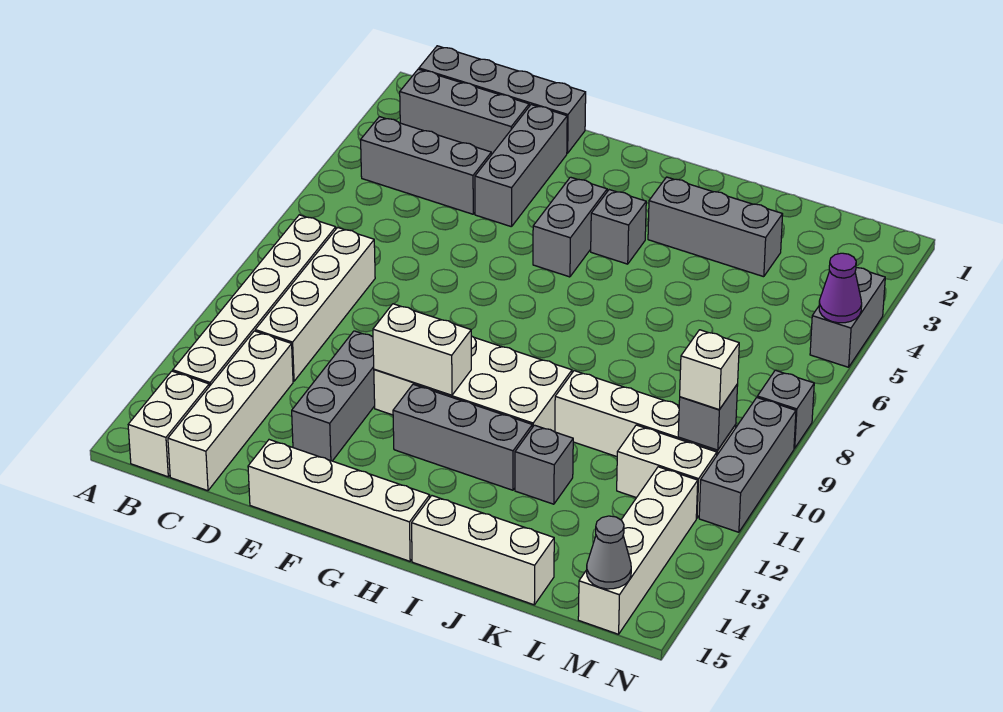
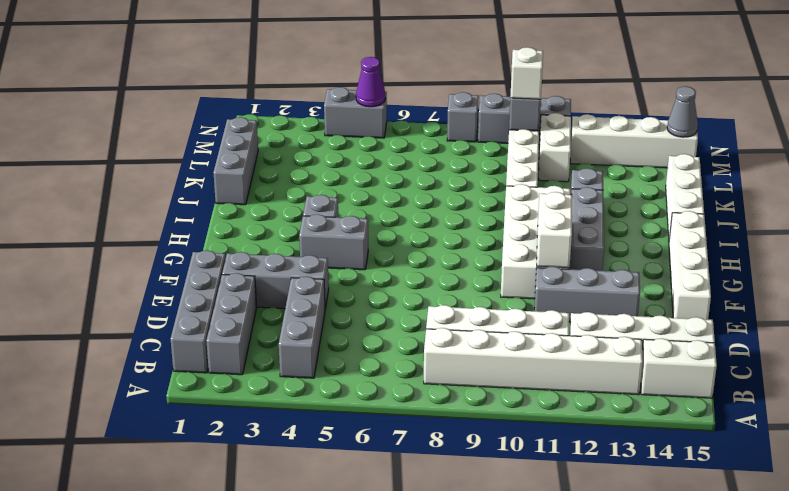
grey brick I3:K3 level 1 -> grey brick J1:L1 level 1

